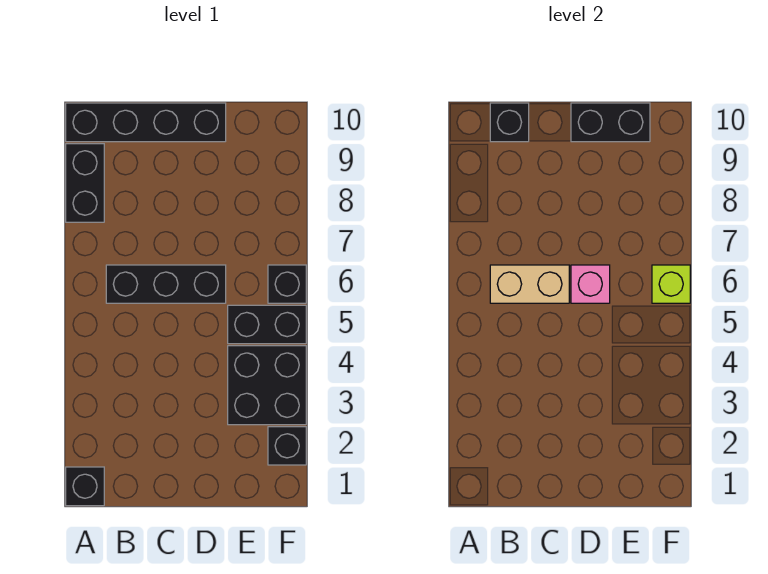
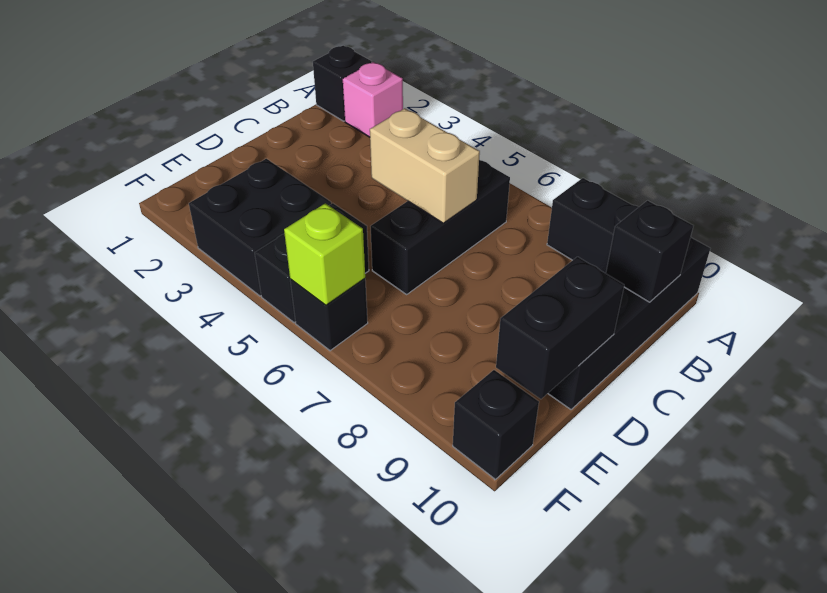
tan brick B6:C6 level 2 -> tan brick C5:C6 level 2
pink brick D6 level 2 -> pink brick A2 level 1
black brick F2 level 1 -> black brick F10 level 1

